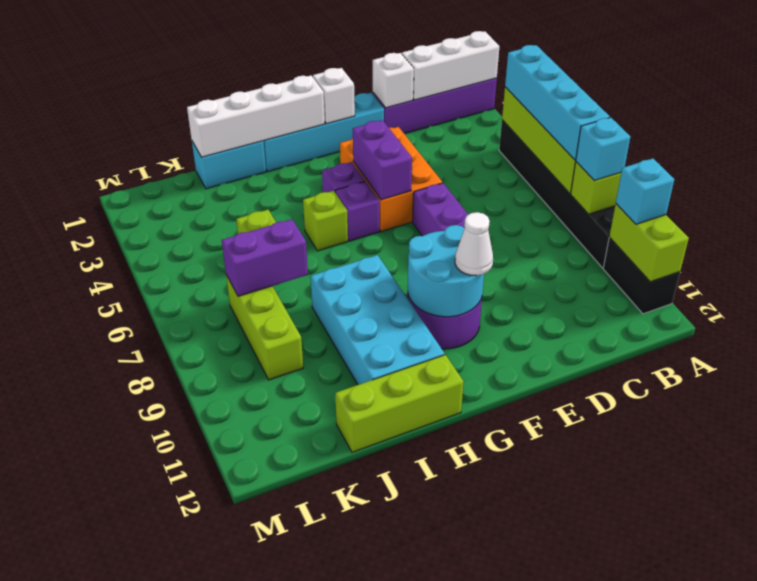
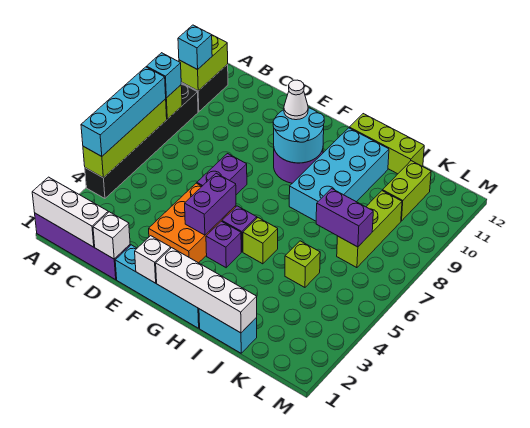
none -> lime brick K10:K11 level 1

